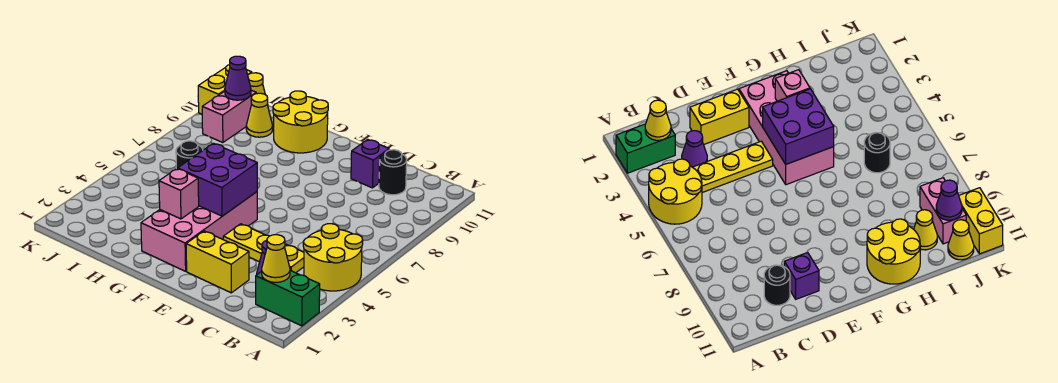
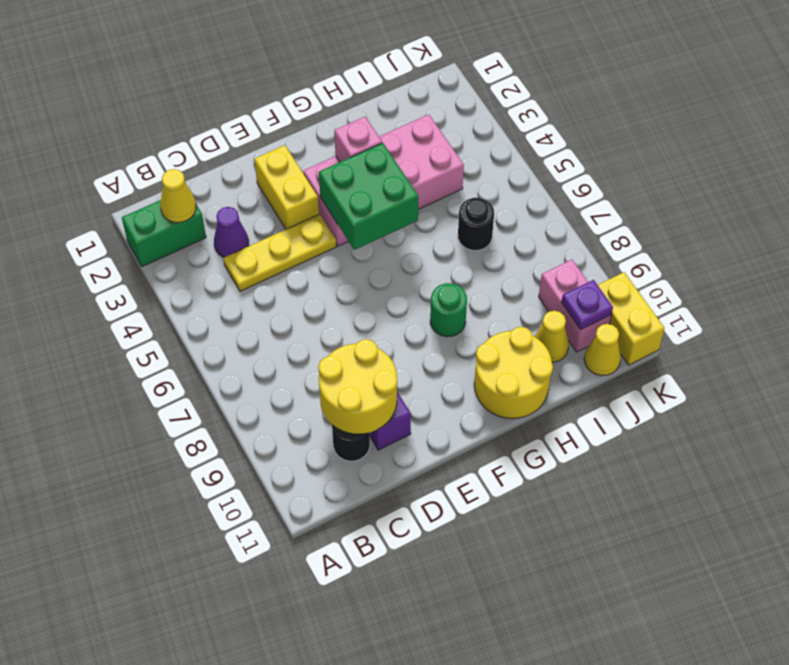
yellow round brick A4:B5 level 1 -> yellow round brick C9:D10 level 2
yellow brick D2:E2 level 1 -> yellow brick E2:E3 level 1
pink brick F2:G5 level 1 -> pink brick F3:I4 level 1
purple brick F4:G5 level 2 -> green brick F4:G5 level 2
none -> green round brick G8 level 1
purple cone J10 level 2 -> purple plate J10 level 2

